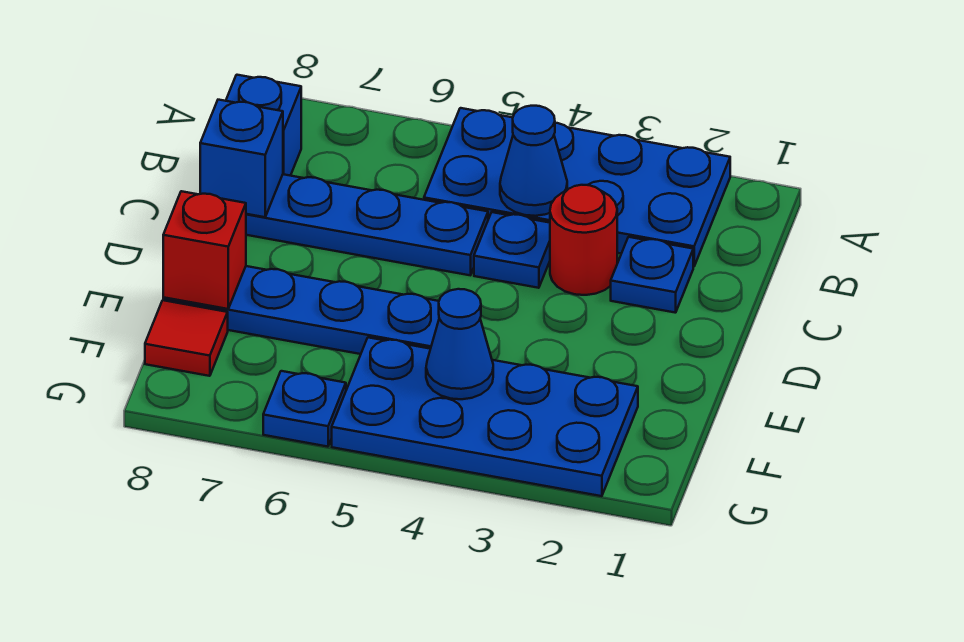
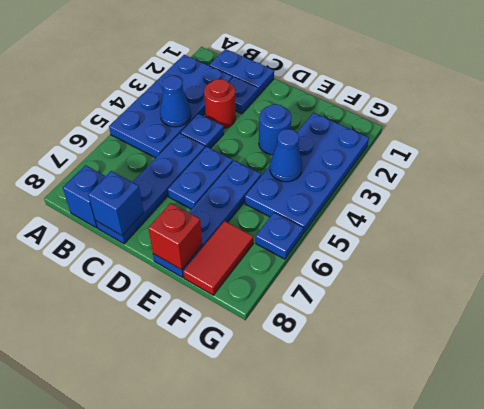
none -> blue plate B1:C1 level 1
none -> blue plate D5:D6 level 1
none -> blue round brick E3 level 1
red tile F8 level 1 -> red tile F7:F8 level 1

